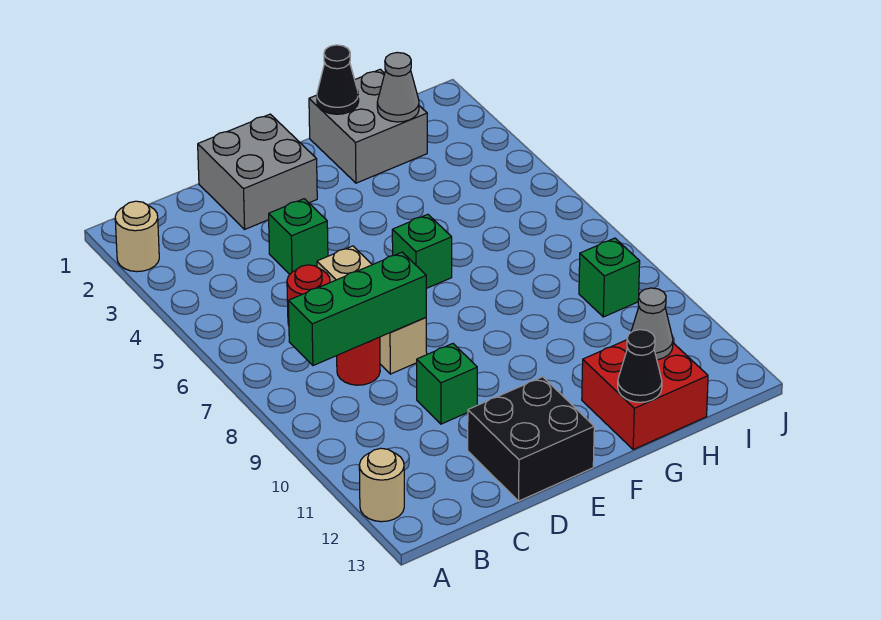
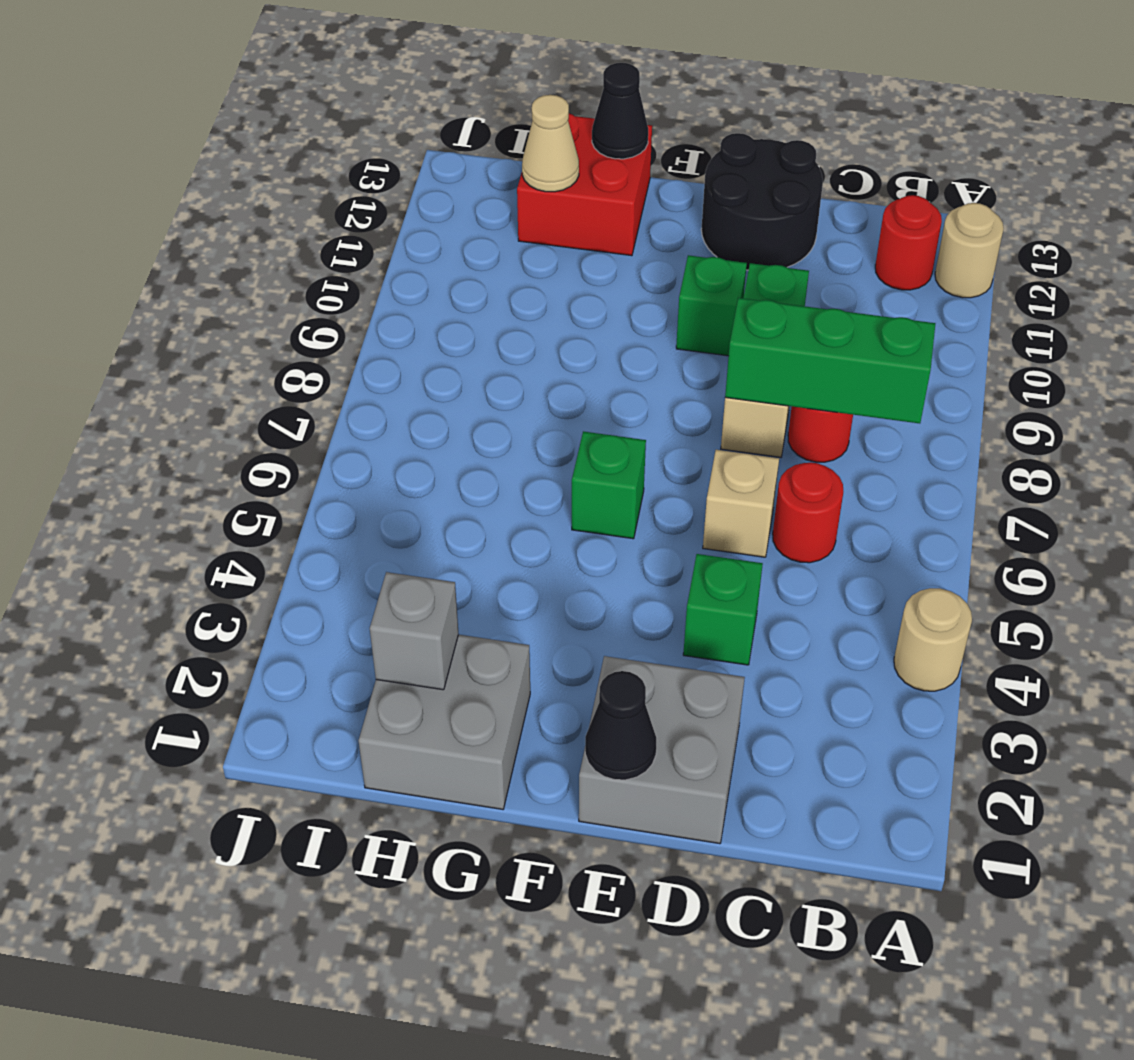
tan round brick A2 level 1 -> tan round brick A4 level 1
none -> red round brick B12 level 1
black brick D12:E13 level 1 -> black round brick D12:E13 level 1
black cone G1 level 2 -> black cone E1 level 2
grey cone H2 level 2 -> grey brick H2 level 2
grey cone H12 level 2 -> tan cone H12 level 2
green brick I9 level 1 -> green brick E10 level 1

